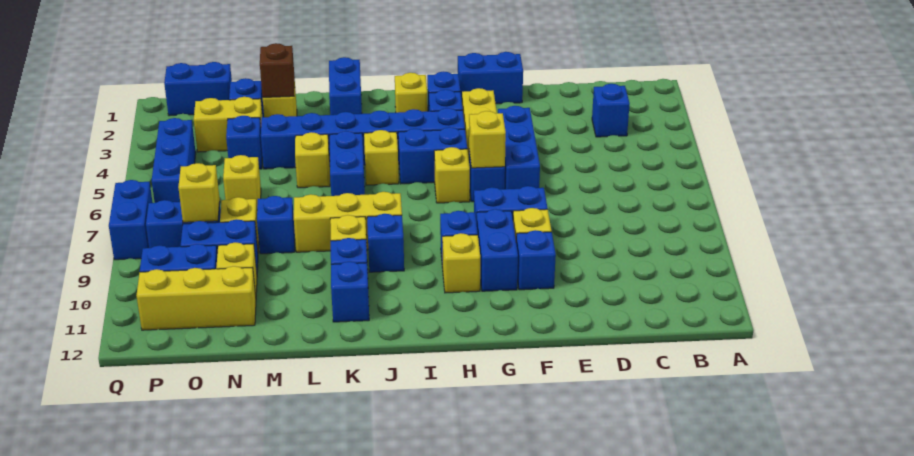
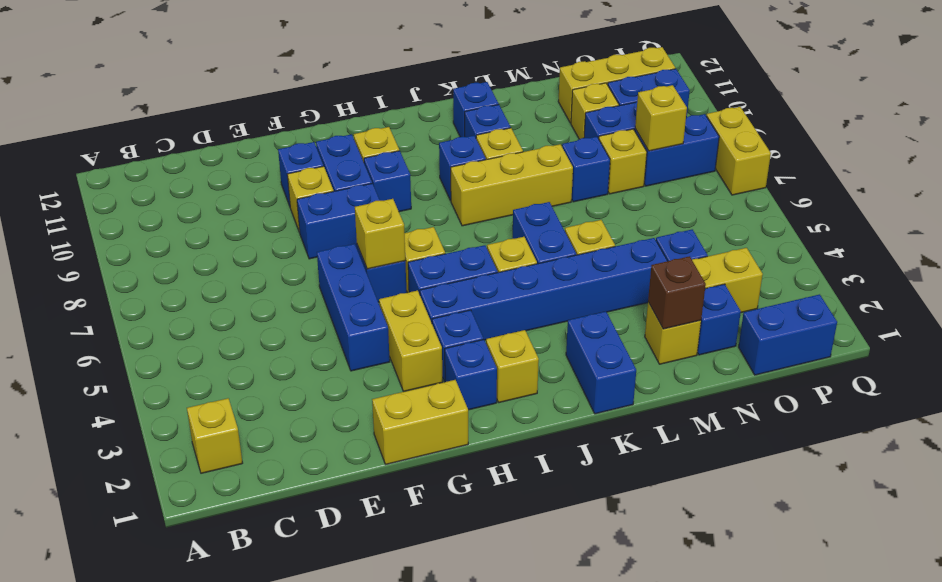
blue brick C3 level 1 -> none
blue brick F1:G1 level 1 -> yellow brick F1:G1 level 1
yellow brick N6 level 1 -> yellow brick B2 level 1
blue brick P4:P6 level 1 -> none
blue brick Q7:Q8 level 1 -> yellow brick Q7:Q8 level 1

